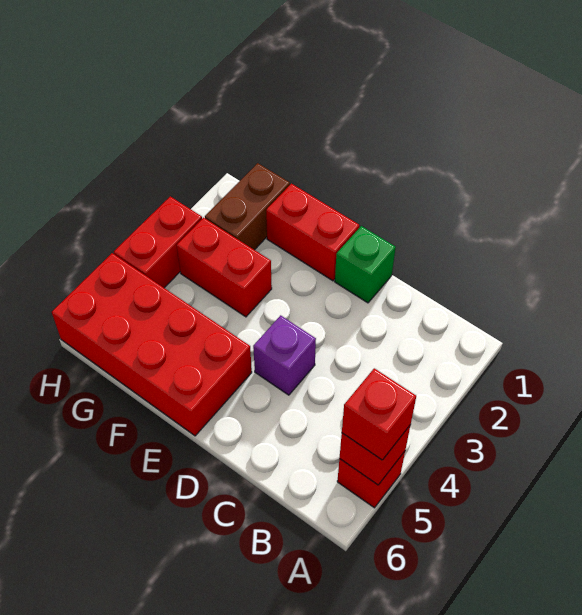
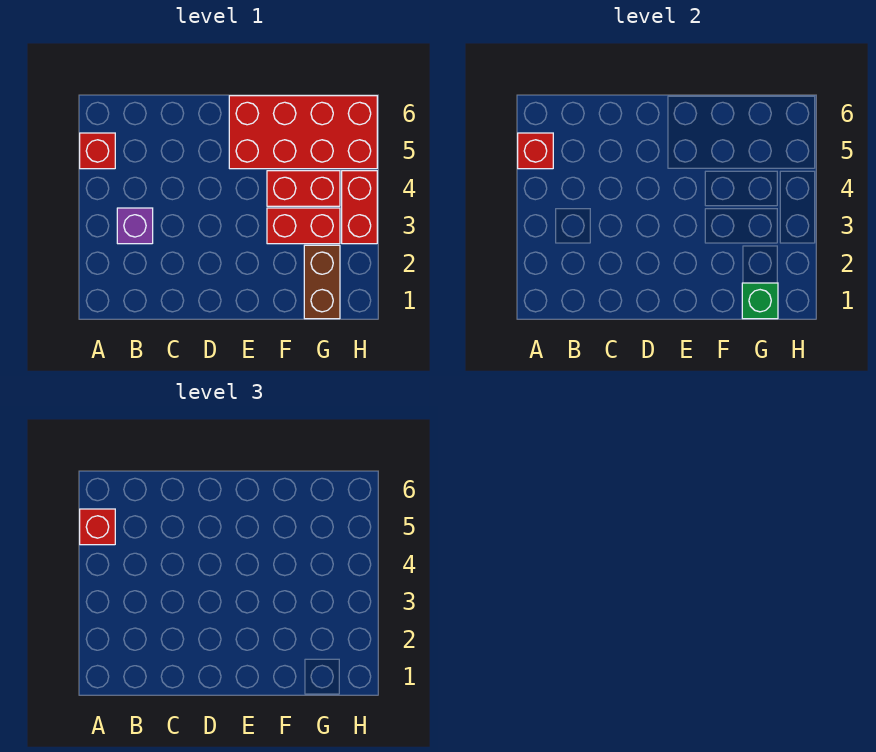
green brick D1 level 1 -> green brick G1 level 2
purple brick D4 level 1 -> purple brick B3 level 1
red brick E1:F1 level 1 -> red brick F4:G4 level 1

